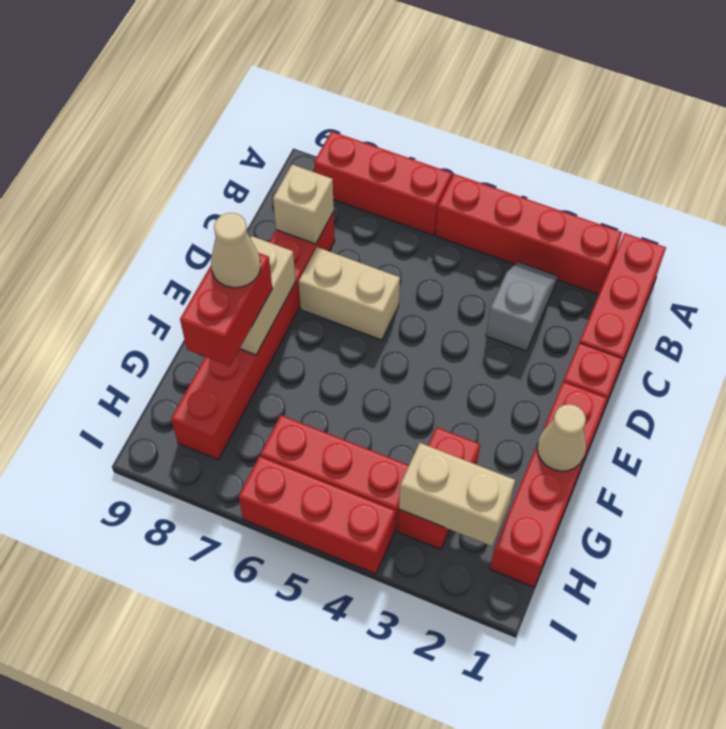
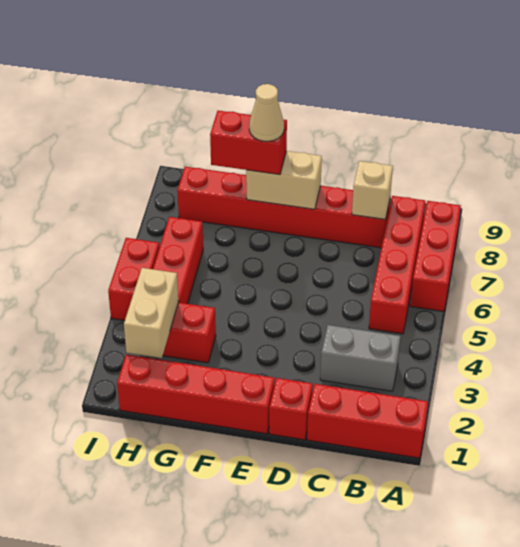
red brick A2:A5 level 1 -> red brick B5:B8 level 1
grey slope B3:C3 level 1 top C -> grey brick B3:C3 level 1
tan brick D6:D7 level 1 -> none
tan cone F1 level 2 -> none
red brick I4:I6 level 1 -> red brick I4:I5 level 1

